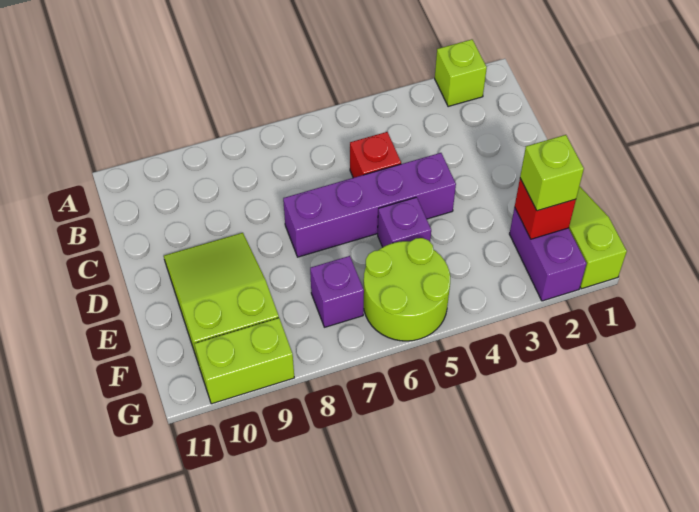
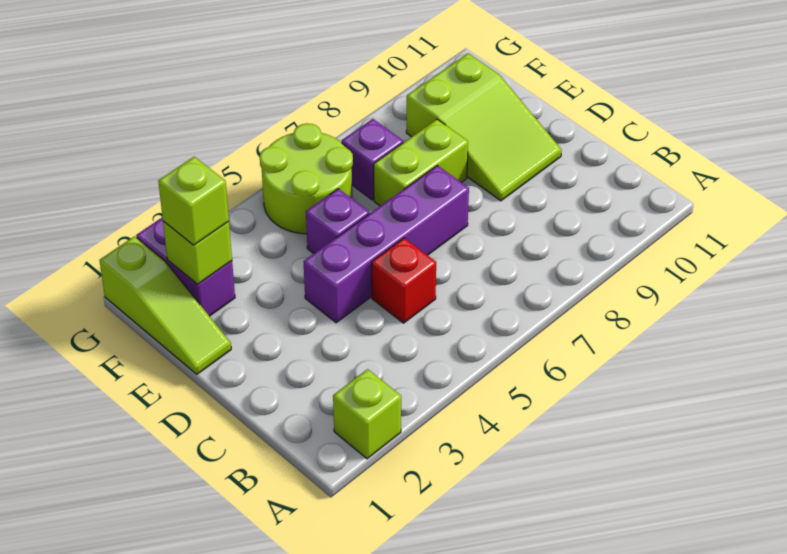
red brick F2 level 2 -> lime brick F2 level 2
lime brick G9:G10 level 1 -> lime brick E7:E8 level 1

